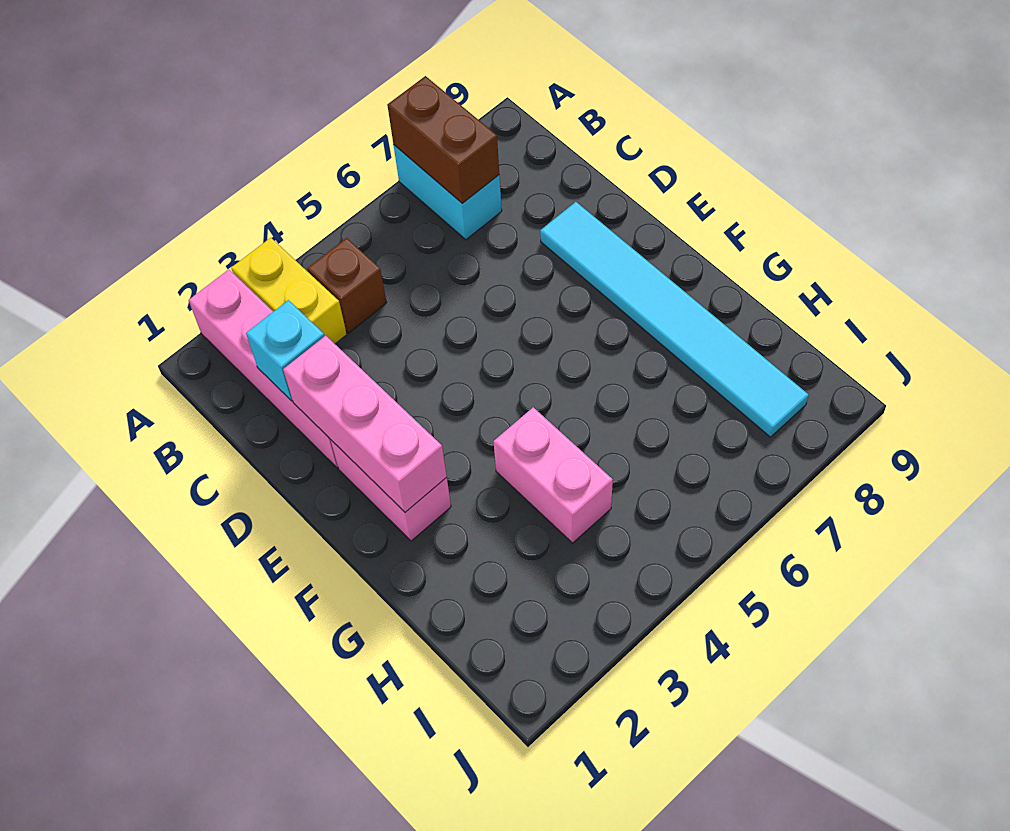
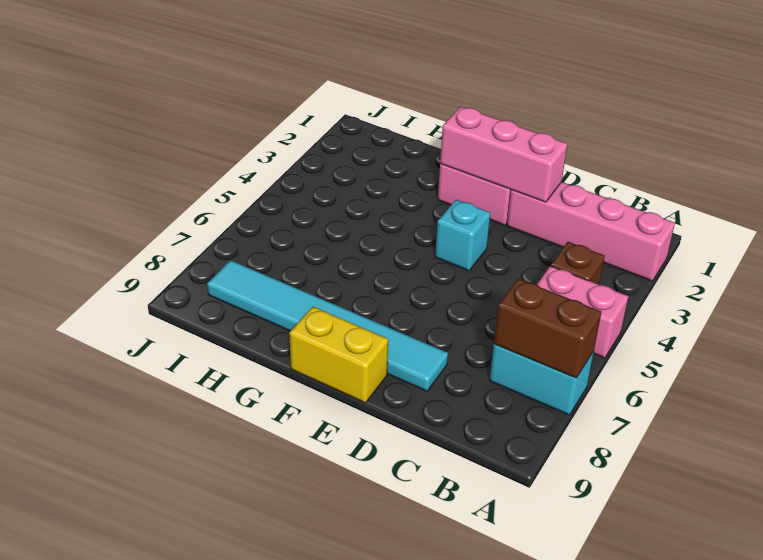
yellow brick A3:B3 level 1 -> yellow brick E9:F9 level 1
cyan brick C2 level 2 -> cyan brick E4 level 1
pink brick G4:H4 level 1 -> pink brick A5:B5 level 1

